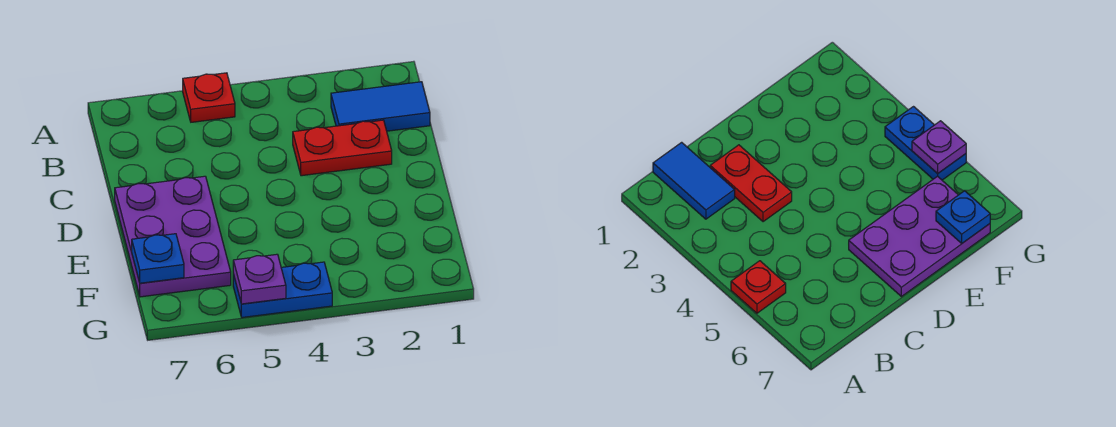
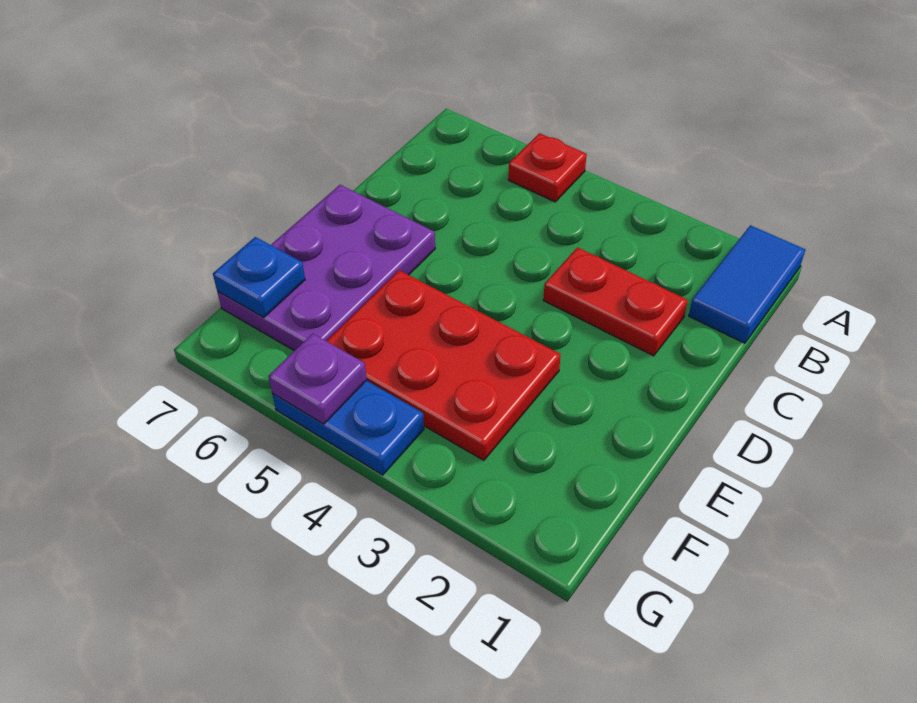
blue tile B1:B2 level 1 -> blue tile A1:B1 level 1
none -> red plate E3:F5 level 1

